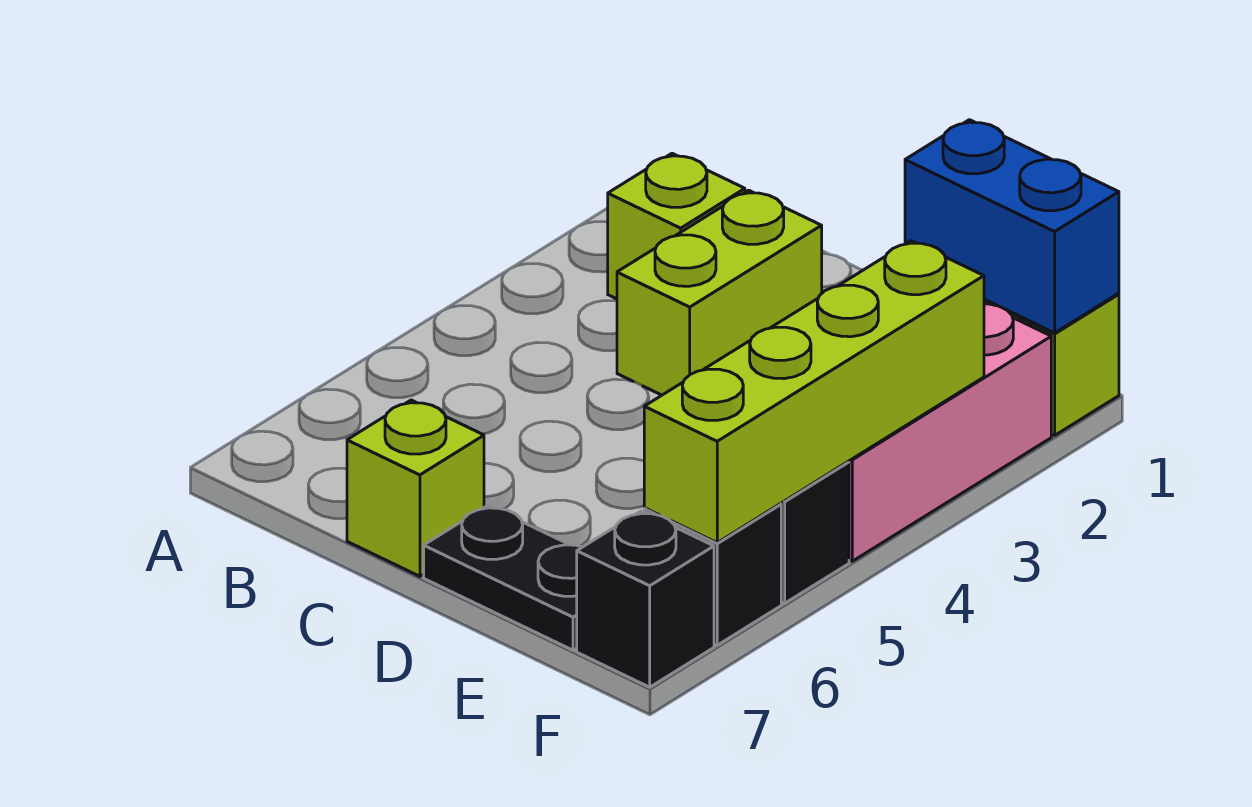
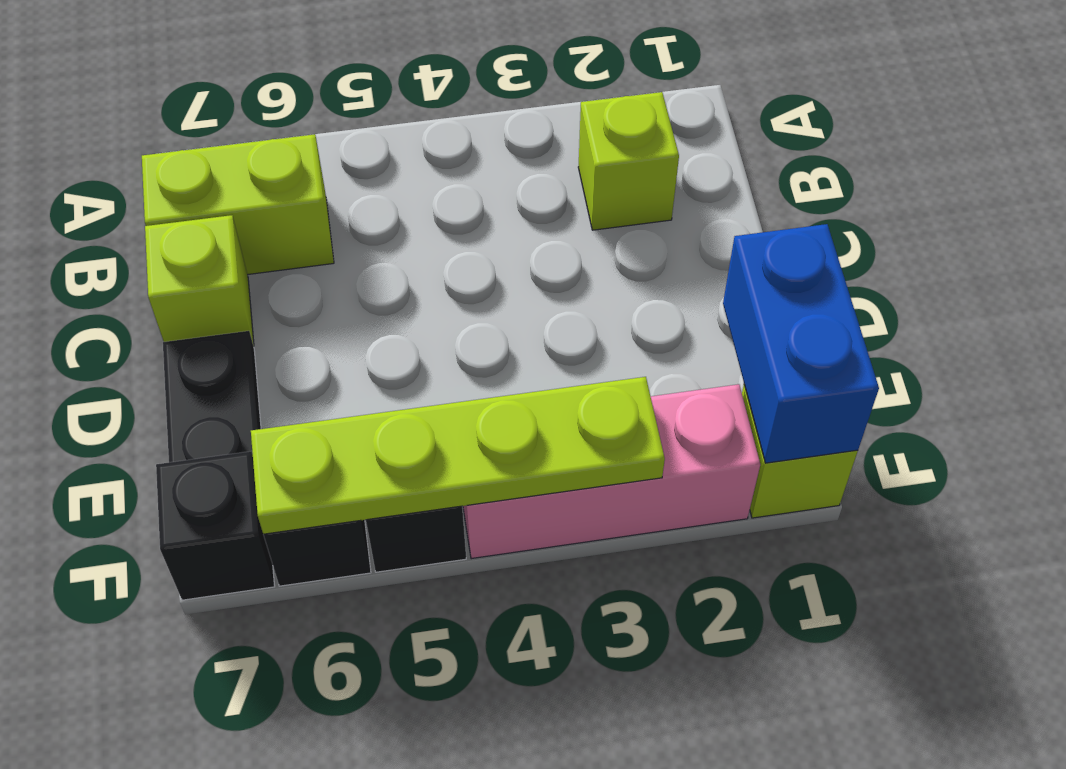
lime brick C2:C3 level 1 -> lime brick B6:B7 level 1
lime brick F3:F6 level 2 -> lime plate F3:F6 level 2

